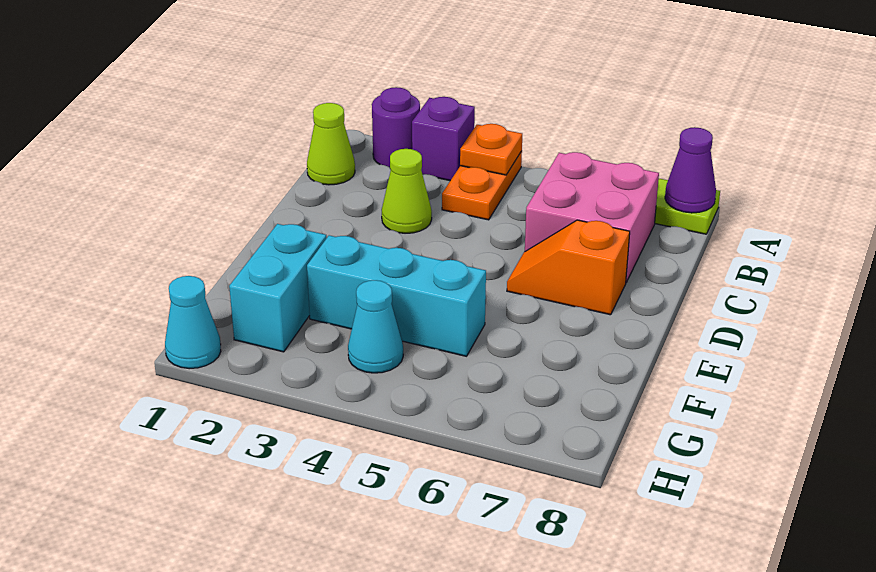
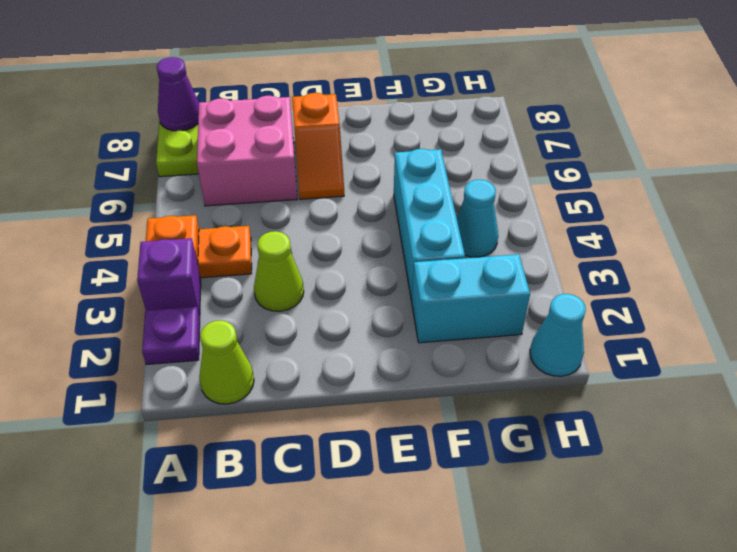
purple round brick A2 level 1 -> purple plate A2 level 1

